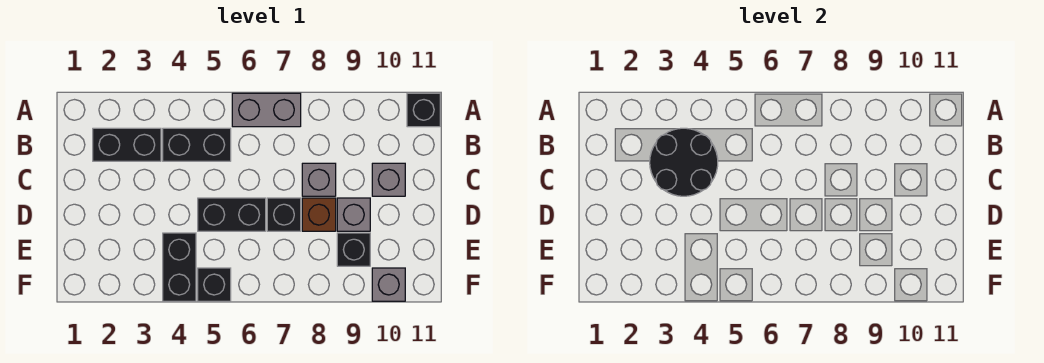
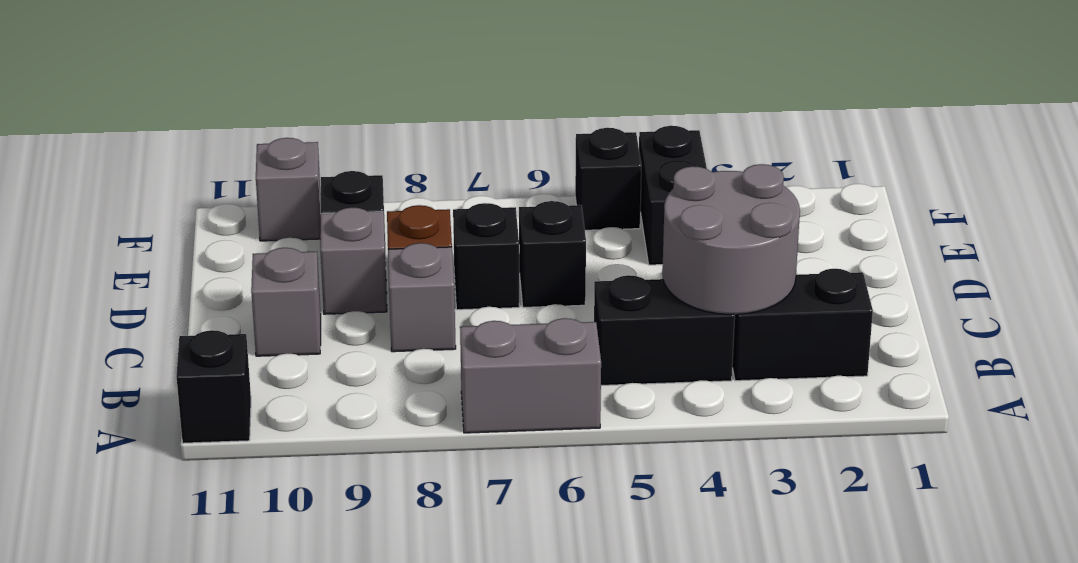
black round brick B3:C4 level 2 -> grey round brick B3:C4 level 2
black brick D5:D6 level 1 -> black brick D6 level 1

